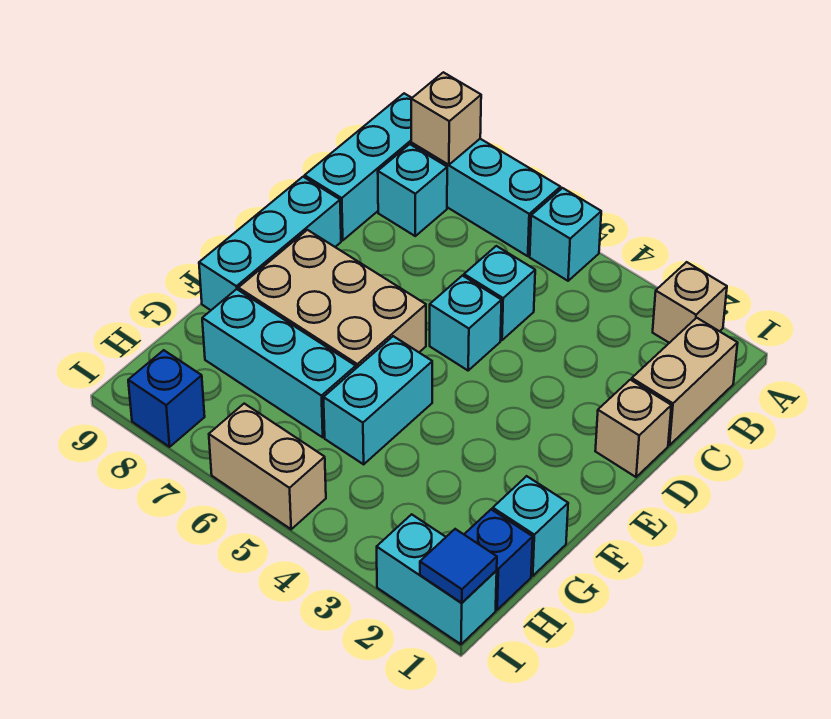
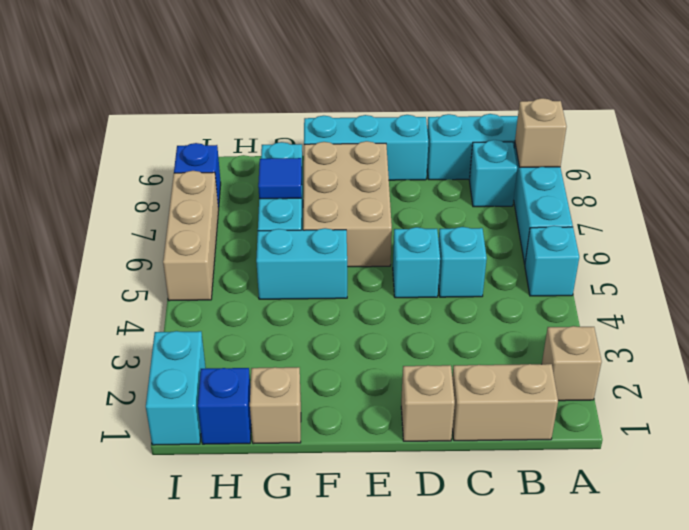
cyan brick G1 level 1 -> tan brick G1 level 1
blue tile I1 level 2 -> blue tile G7 level 2
tan brick I5:I6 level 1 -> tan brick I5:I7 level 1

